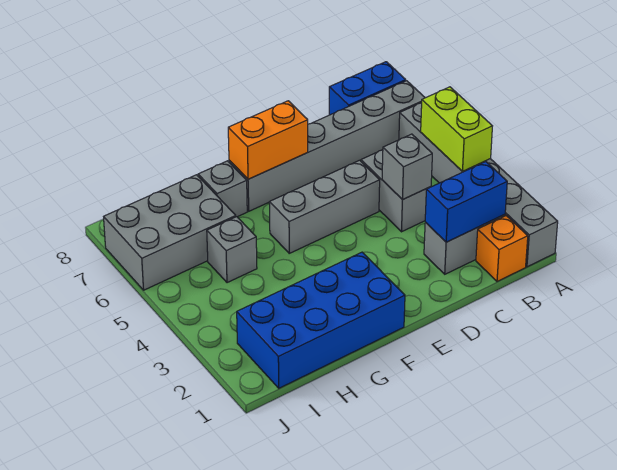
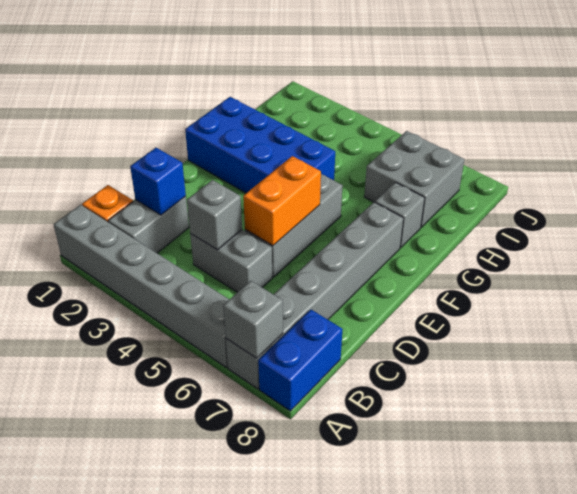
lime brick A4:A5 level 2 -> none
blue brick B2:C2 level 2 -> blue brick C2 level 2
orange brick E7:F7 level 2 -> orange brick D5:E5 level 2
blue brick F1:I2 level 1 -> blue brick F1:G4 level 1
grey brick H5 level 1 -> grey brick A7 level 2
grey brick H6:J7 level 1 -> grey brick H6:I7 level 1

